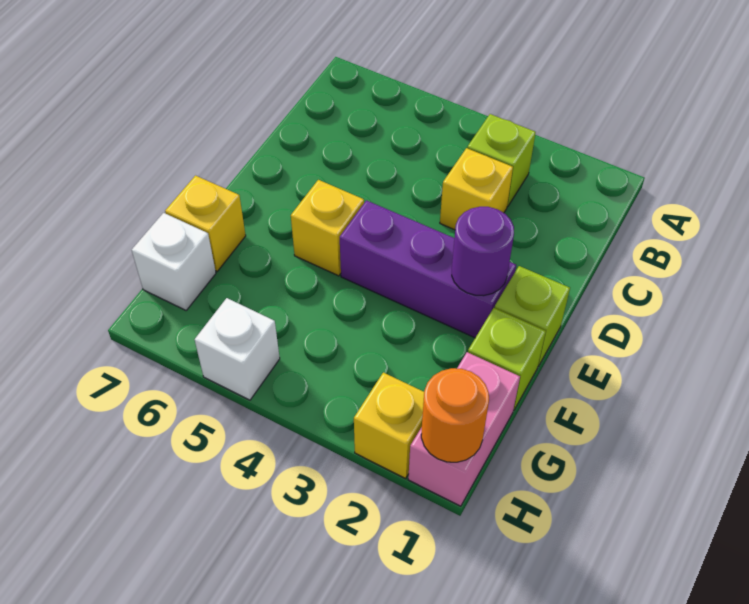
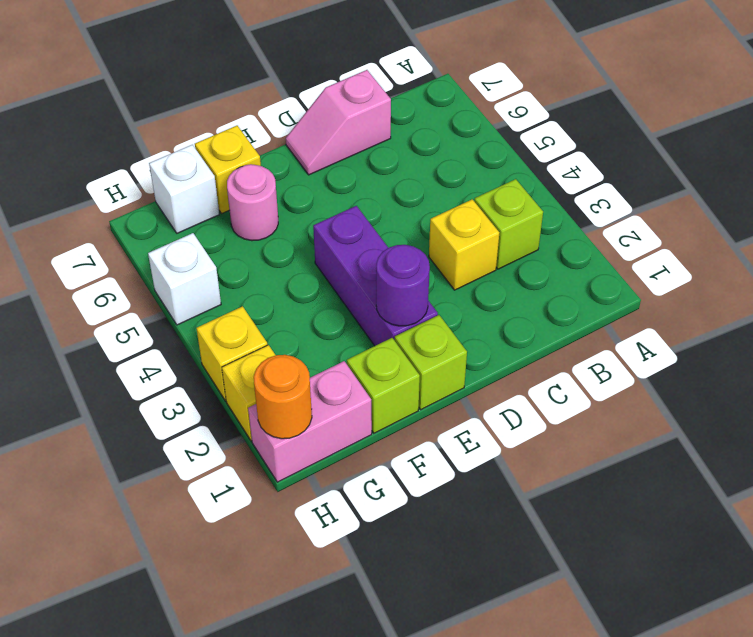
none -> pink slope C7:D7 level 1 top C
yellow brick E5 level 1 -> yellow brick H3 level 1
none -> pink round brick F6 level 1

